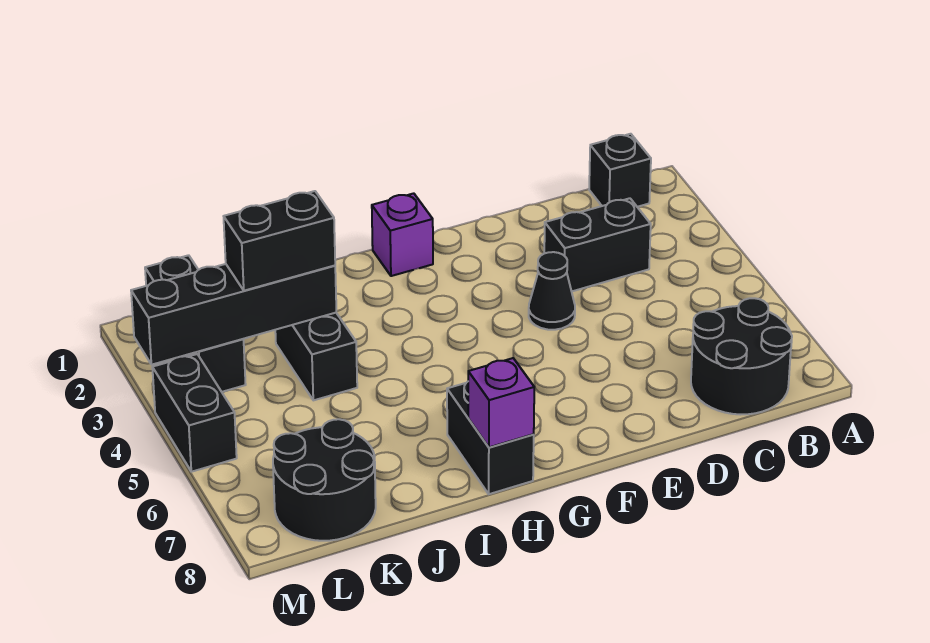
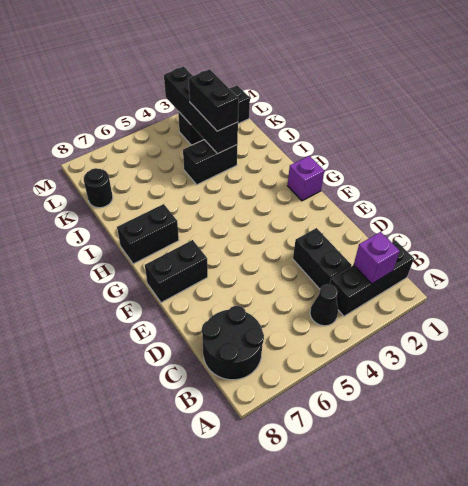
black brick B1 level 1 -> black brick B1:B3 level 1
black cone E4 level 1 -> black cone B4 level 1
purple brick H8 level 2 -> purple brick B2 level 2
black round brick K7:L8 level 1 -> black round brick K8 level 1
black brick M4:M5 level 1 -> black brick F7:F8 level 1

